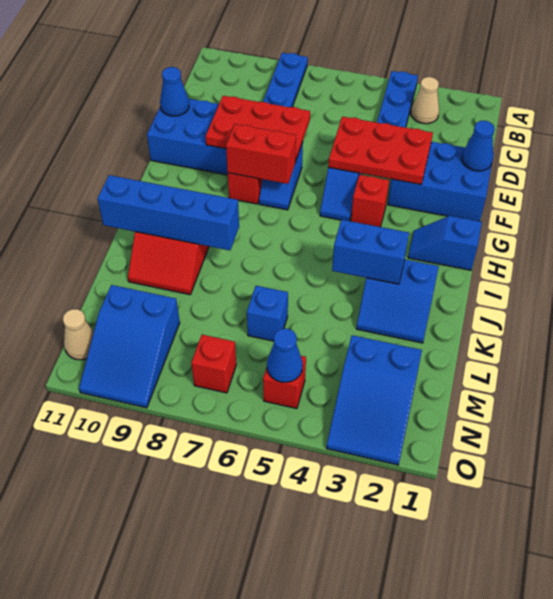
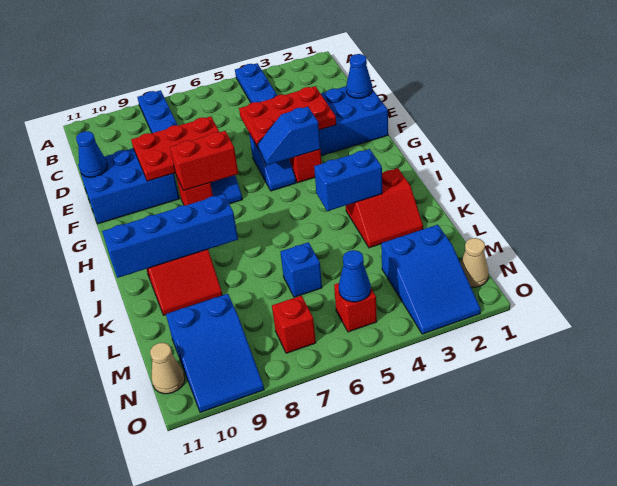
tan cone B3 level 1 -> tan cone N1 level 1
blue slope H1:H2 level 1 top 1 -> blue slope G4:G5 level 2 top 4
blue slope J2:K3 level 1 top J -> red slope J2:K3 level 1 top J

